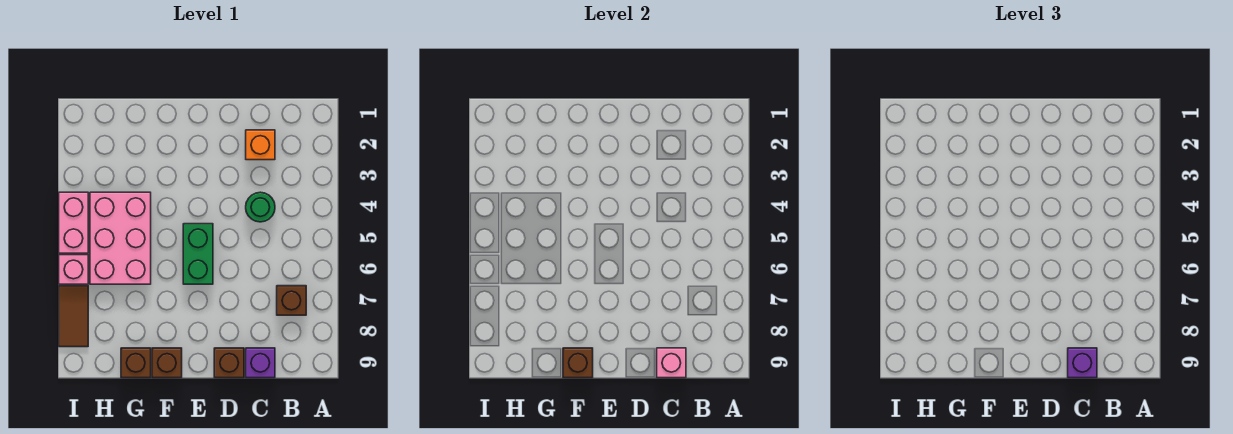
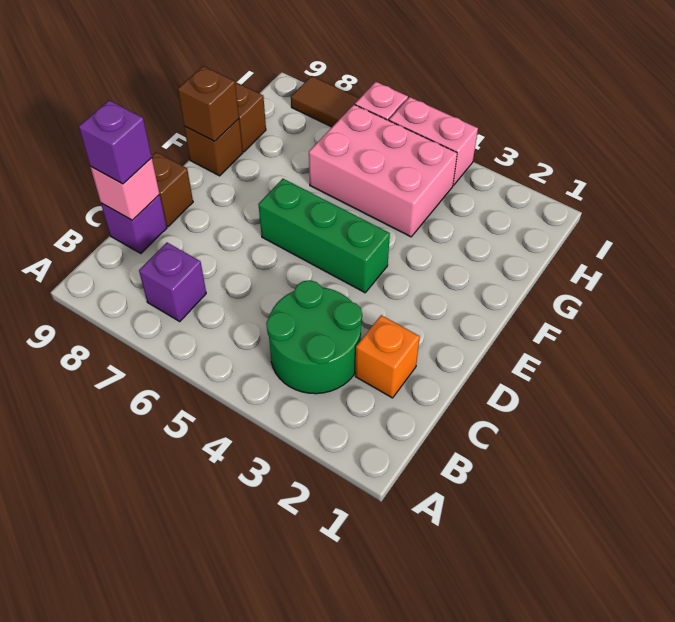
brown brick B7 level 1 -> purple brick B7 level 1
green round brick C4 level 1 -> green round brick B3:C4 level 1
green brick E5:E6 level 1 -> green brick E4:E6 level 1

